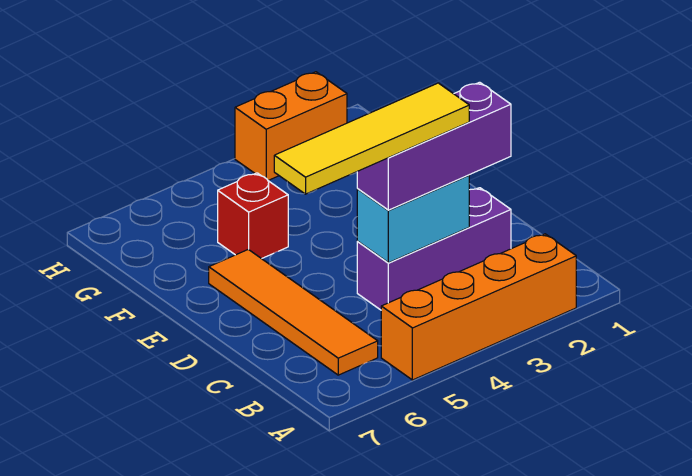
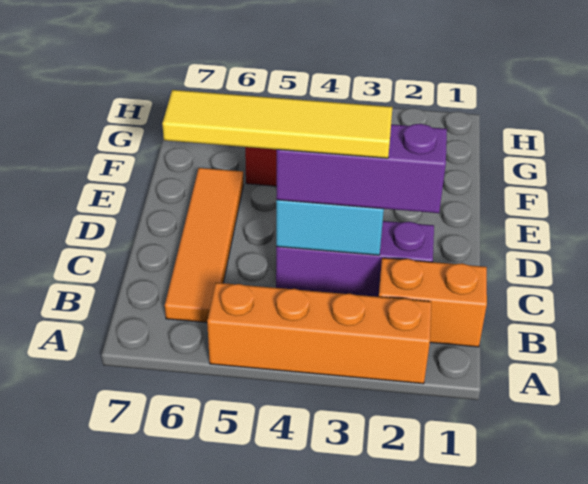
orange brick H2:H3 level 1 -> orange brick B1:B2 level 1

